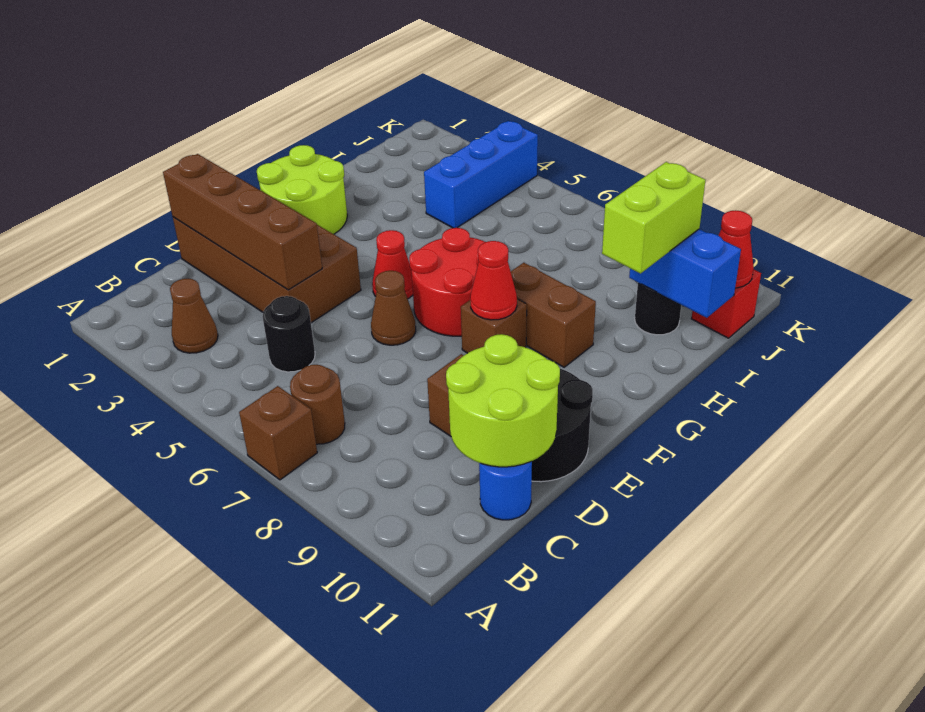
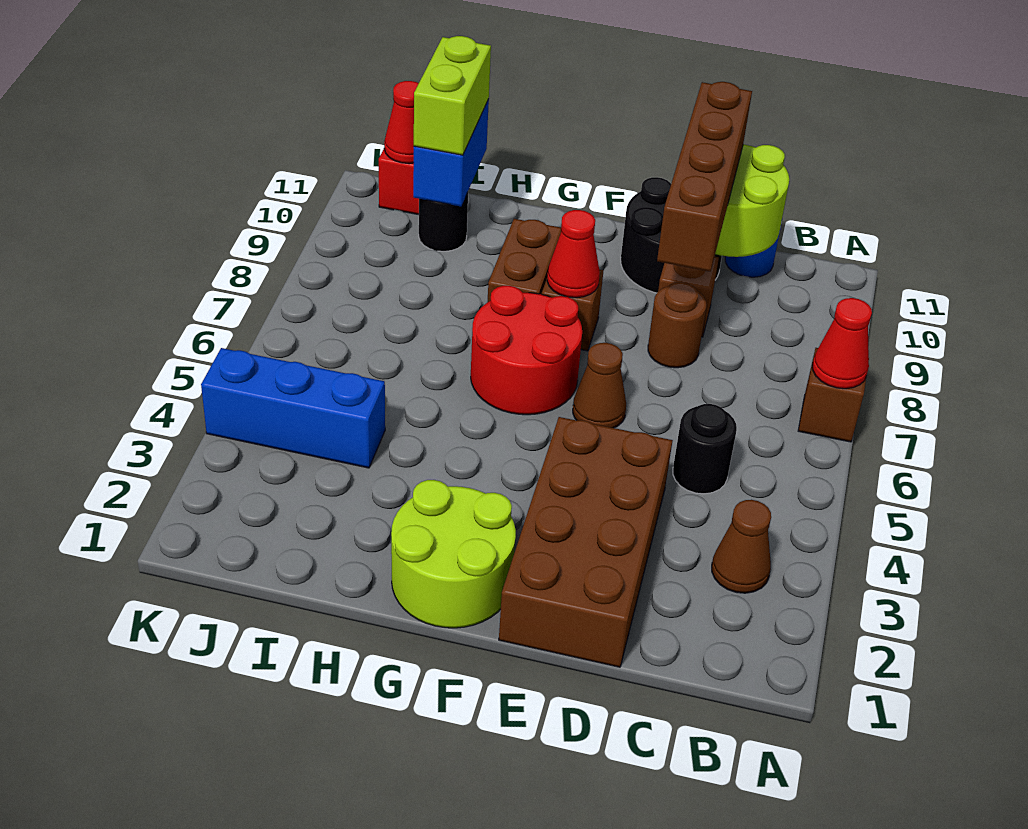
brown round brick B7 level 1 -> brown round brick D8 level 1
brown brick D1:D4 level 2 -> brown brick D8:D11 level 3
red cone F5 level 1 -> red cone A7 level 2
lime brick H10:I10 level 3 -> lime brick I10:I11 level 3

